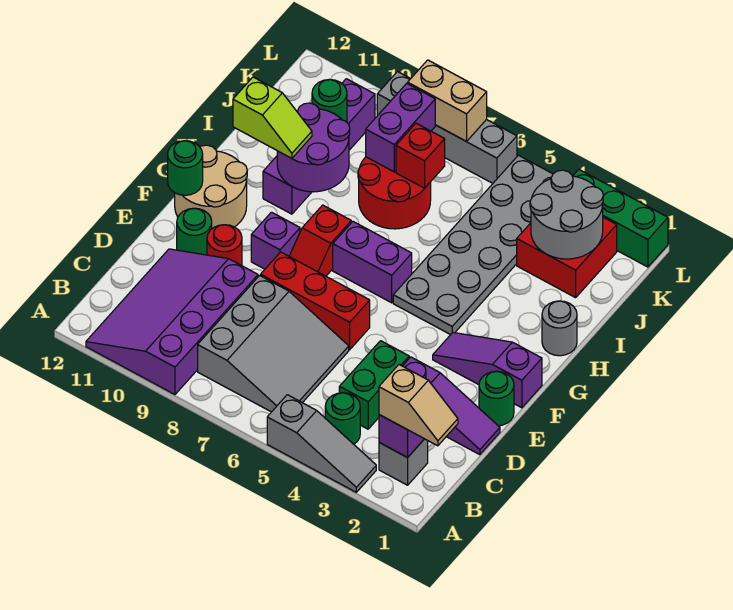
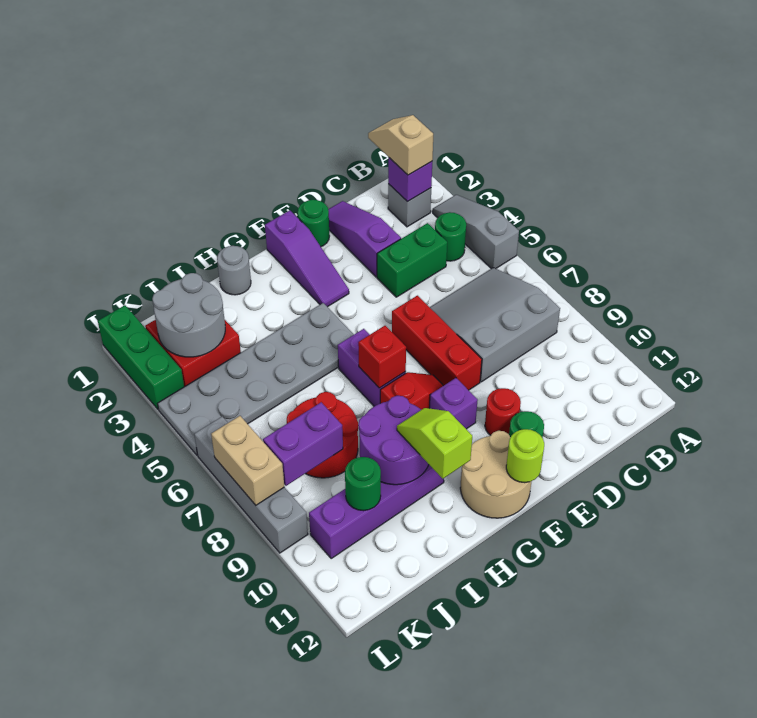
purple slope A9:D11 level 1 top 9 -> none
green round brick F12 level 2 -> lime round brick F12 level 2
red brick J7 level 2 -> red brick G7 level 2

